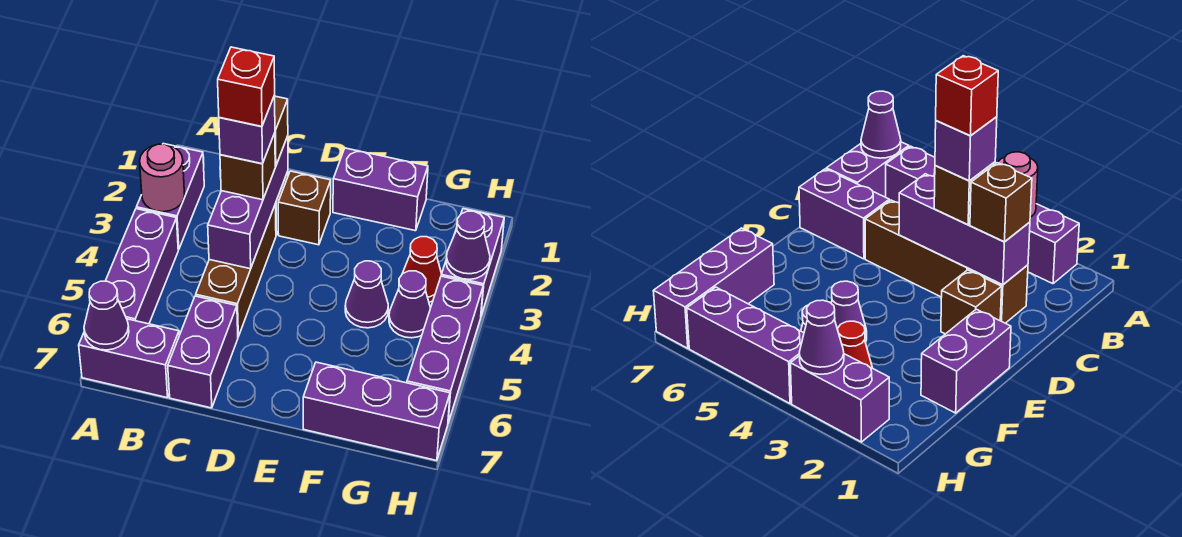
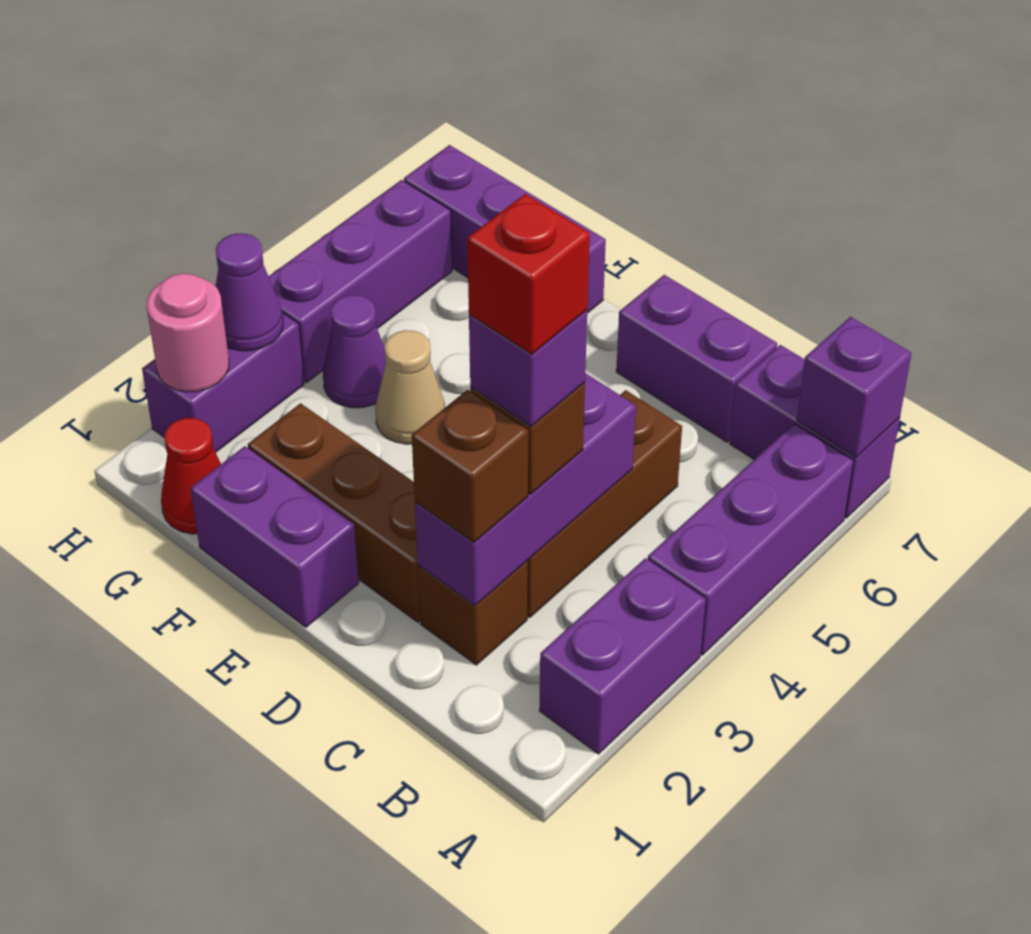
pink round brick A3 level 2 -> pink round brick H2 level 2
purple cone A7 level 2 -> purple brick A7 level 2
purple brick C6:C7 level 1 -> purple brick C7:D7 level 1
brown brick D2 level 1 -> brown brick D2:F2 level 1
purple cone F4 level 1 -> tan cone F4 level 1
red cone G3 level 1 -> red cone G1 level 1

